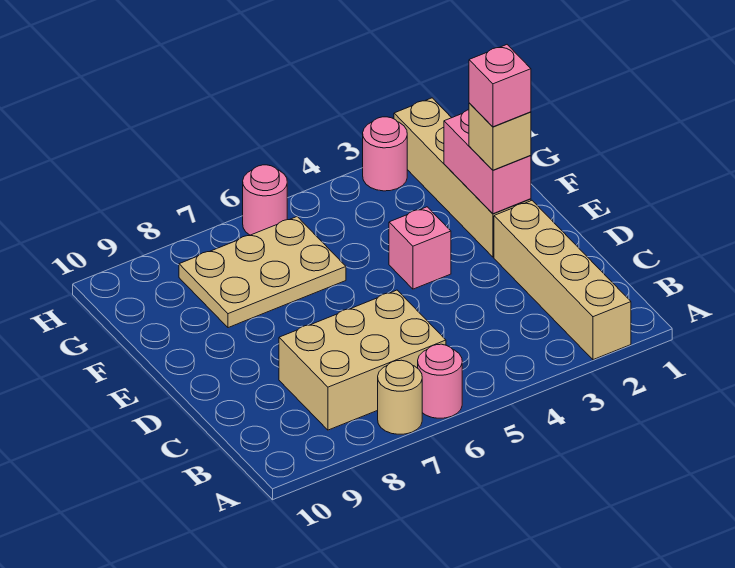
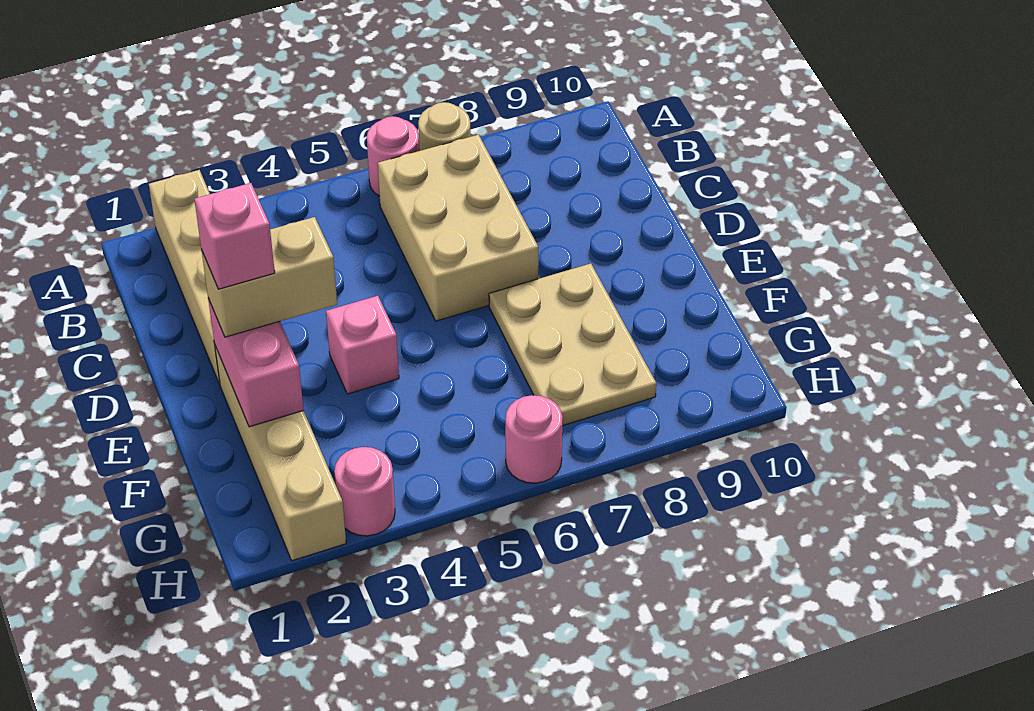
tan brick B6:C8 level 1 -> tan brick B6:D7 level 1
tan brick E2 level 3 -> tan brick E2:E3 level 3
tan plate F6:G8 level 1 -> tan plate E7:G8 level 1

